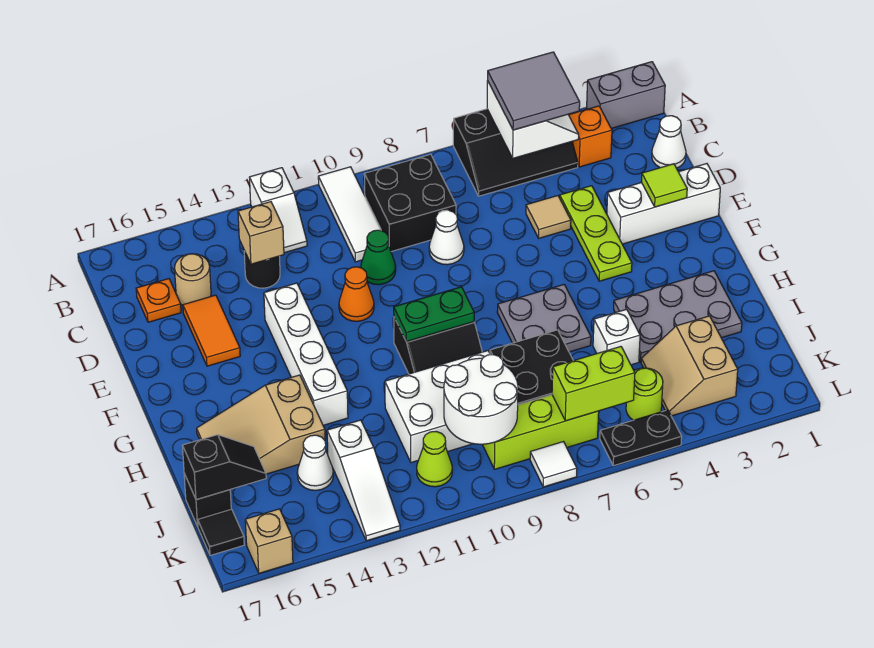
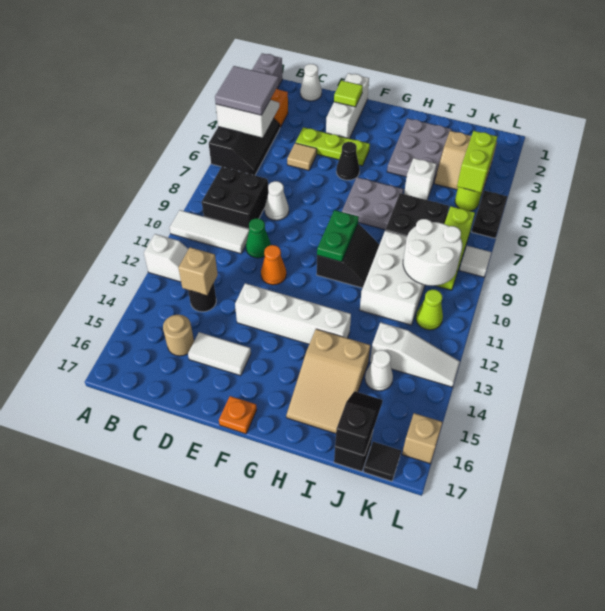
orange plate C16 level 1 -> orange plate F17 level 1
orange tile D15:E15 level 1 -> white tile D15:E15 level 1
none -> black cone F5 level 1
lime brick K6:K7 level 2 -> lime brick K4:K5 level 2

